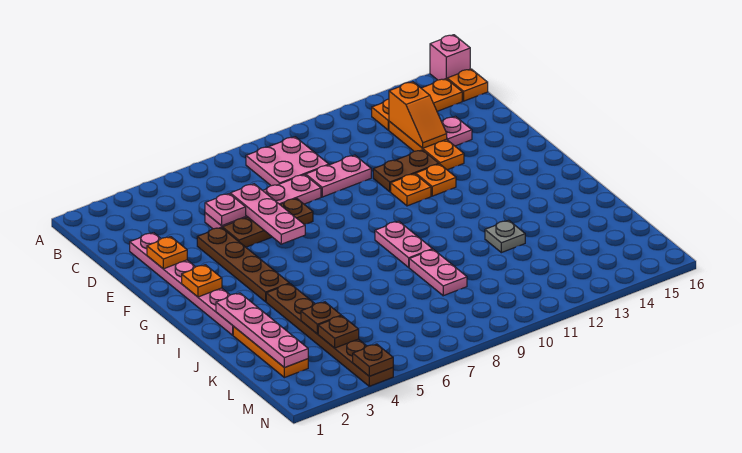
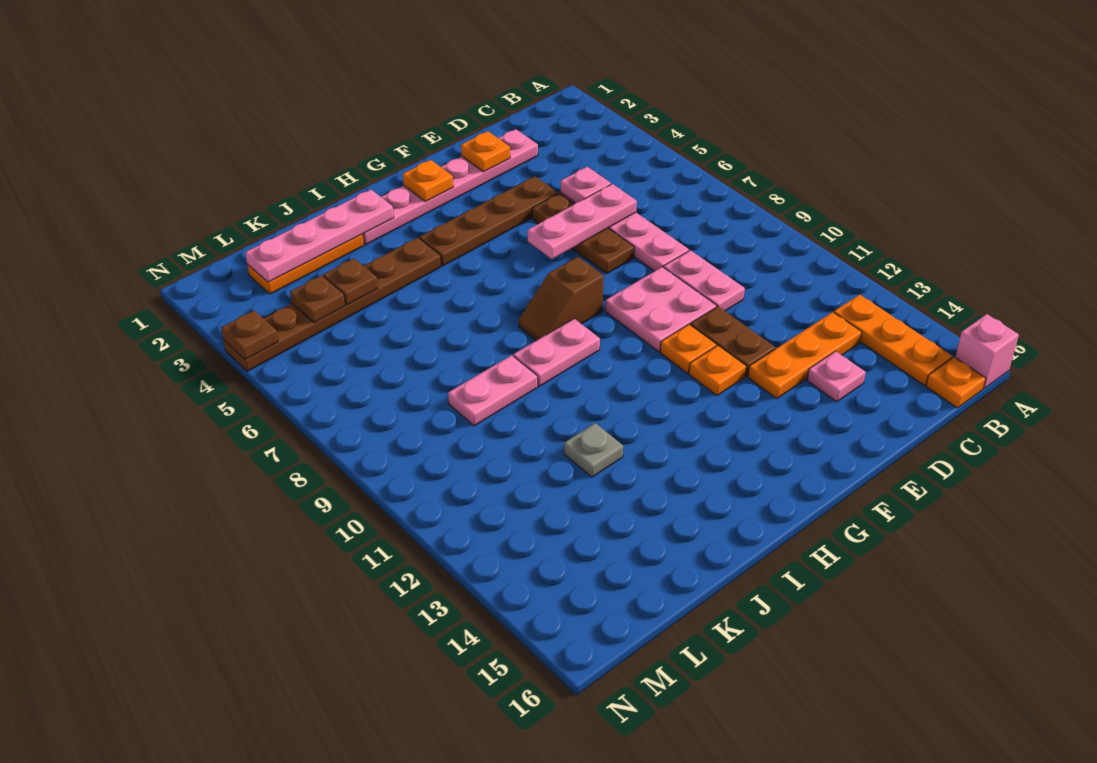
pink plate B8:C9 level 1 -> pink plate E9:F10 level 1
orange slope C13:D13 level 2 top C -> none
none -> brown slope G8:H8 level 1 top G

